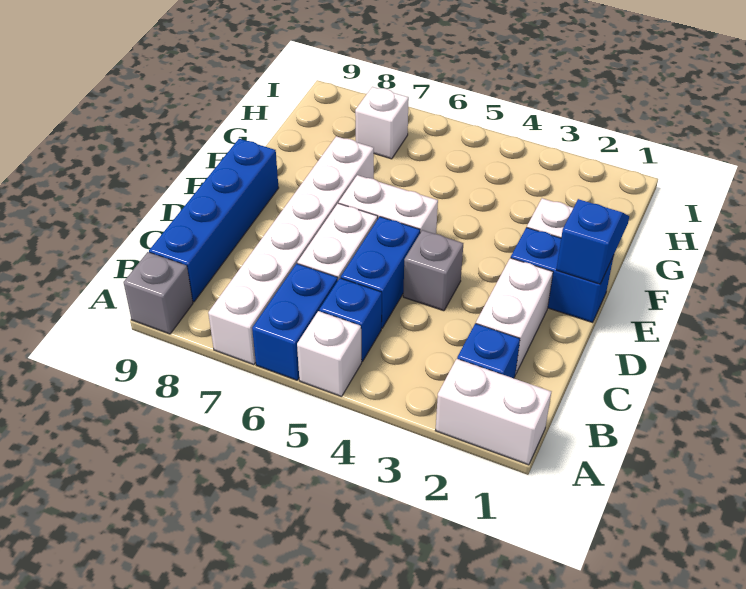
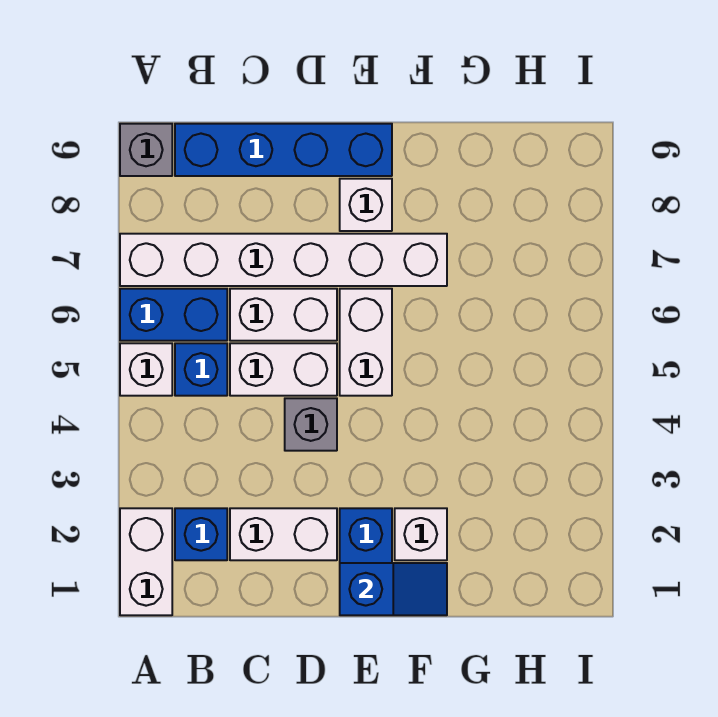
blue brick C5:D5 level 1 -> white brick C5:D5 level 1
white brick H7 level 1 -> white brick E8 level 1

